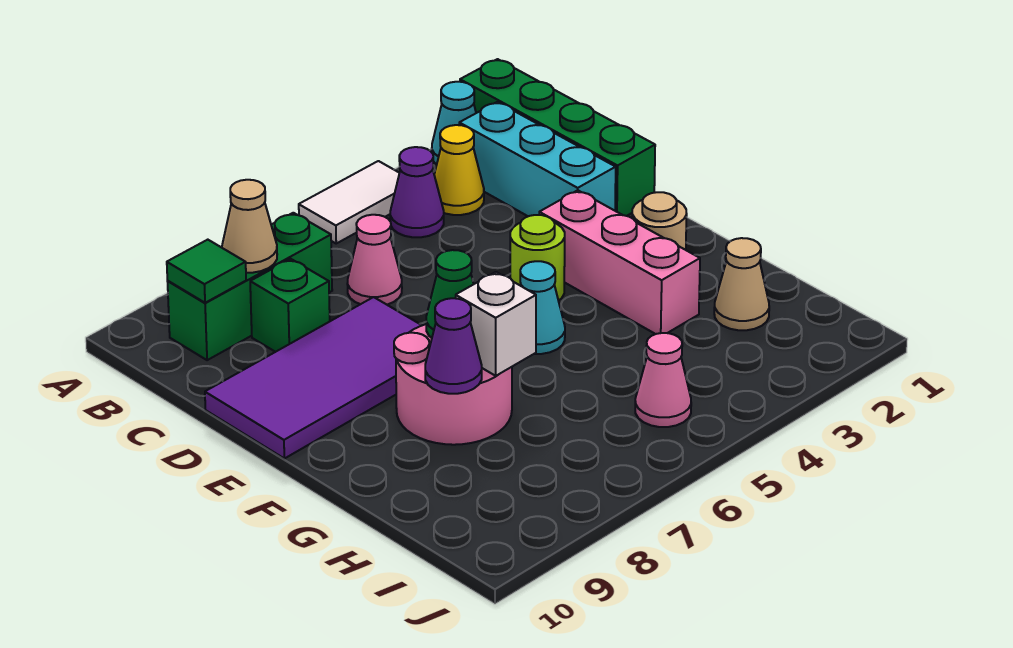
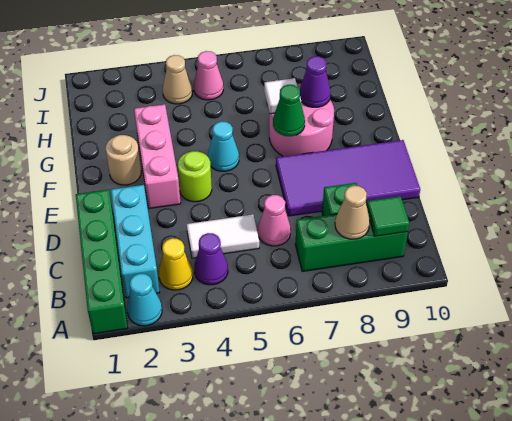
white tile A4:A5 level 1 -> white tile C4:C5 level 1
white brick G7 level 2 -> white tile G7 level 2
tan cone H2 level 1 -> tan cone I4 level 1

